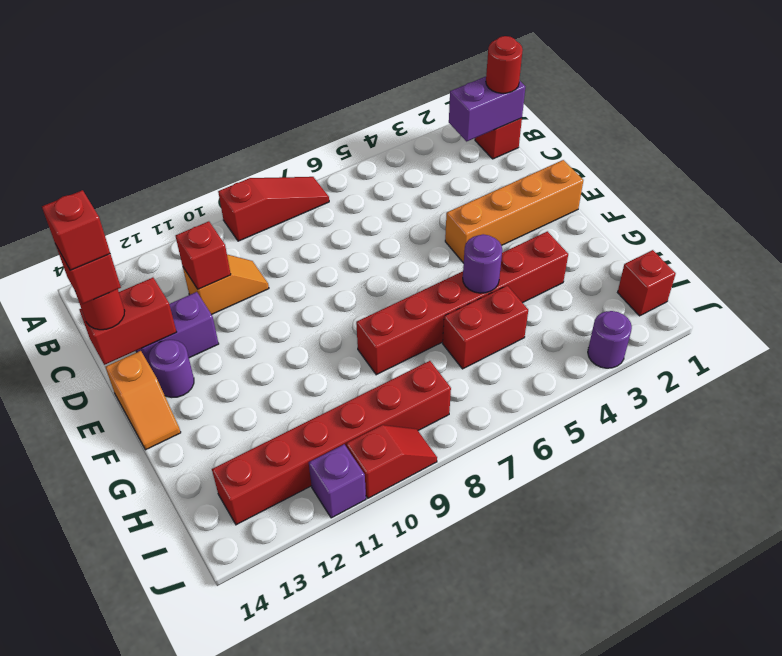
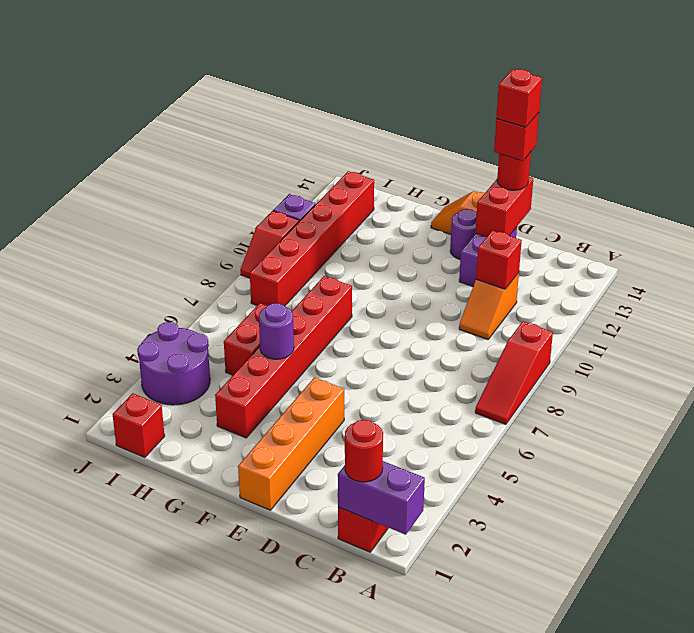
purple brick B1:B2 level 2 -> purple brick A1:B1 level 2
purple round brick J3 level 1 -> purple round brick I3:J4 level 1

